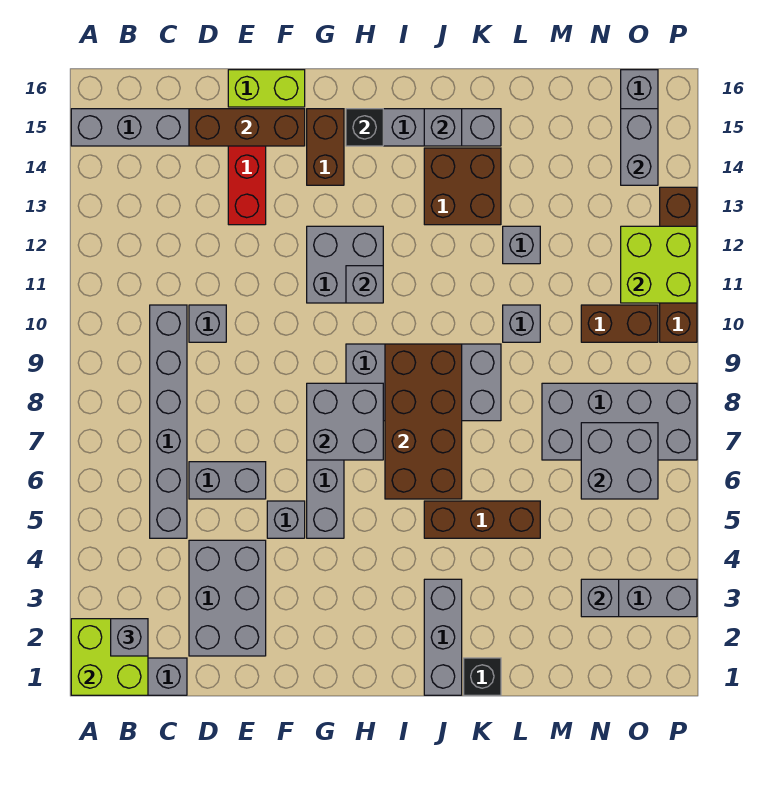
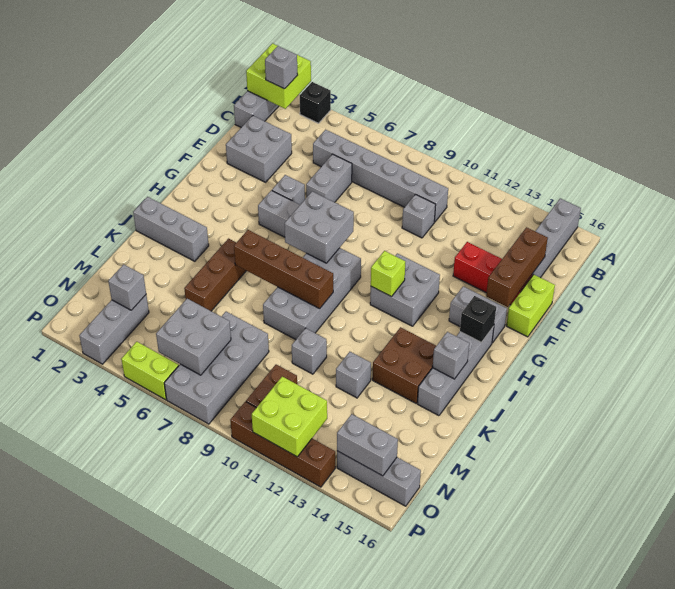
grey brick D2:E4 level 1 -> grey brick D2:E3 level 1
brown brick G14:G15 level 1 -> grey brick G14:G15 level 1
grey brick H11 level 2 -> lime brick H11 level 2
brown brick I6:J9 level 2 -> brown brick J6:J9 level 2
black brick K1 level 1 -> black brick A3 level 1
none -> lime brick P5:P6 level 1

